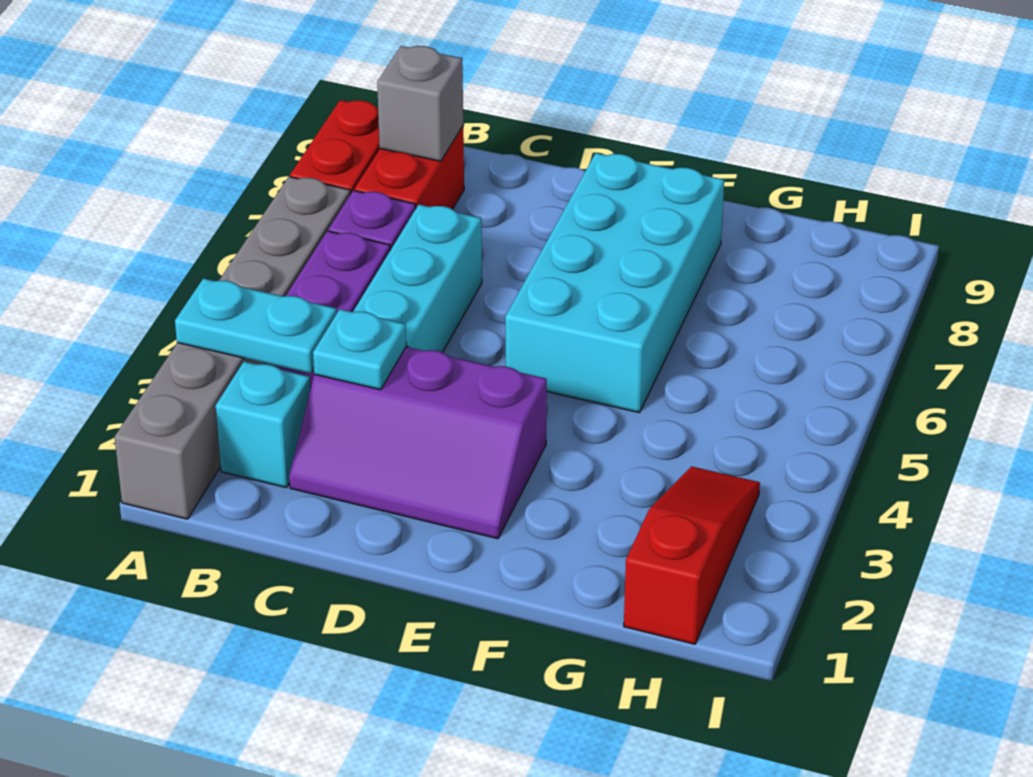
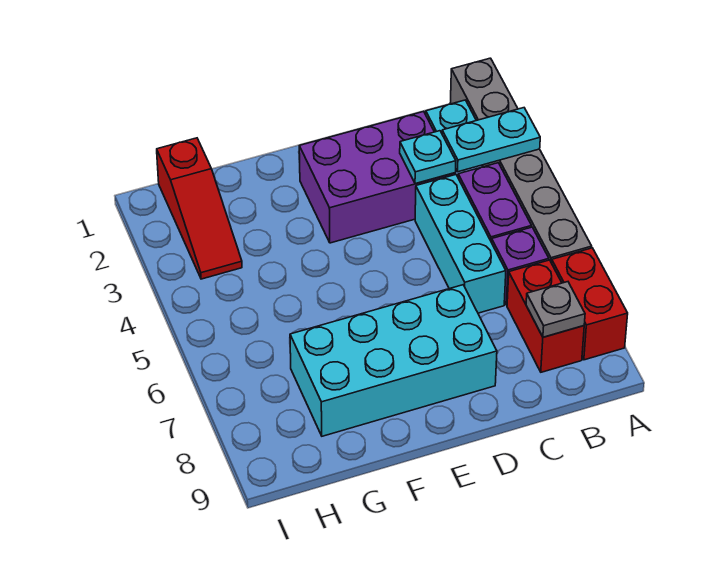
grey brick B8 level 2 -> grey plate B8 level 2
purple slope C2:E3 level 1 top 3 -> purple brick C2:E3 level 1
cyan brick E5:F8 level 1 -> cyan brick D7:G8 level 1

